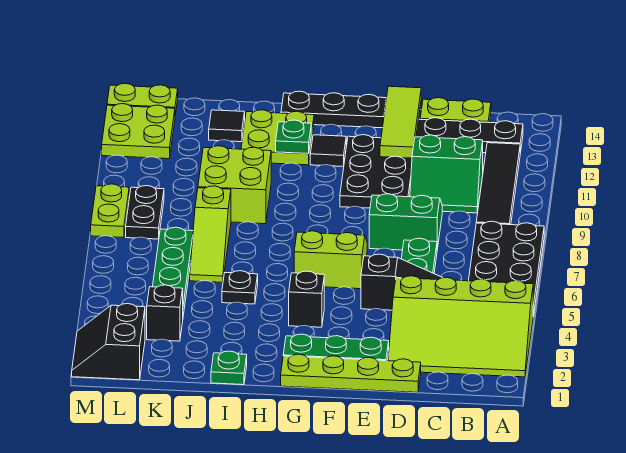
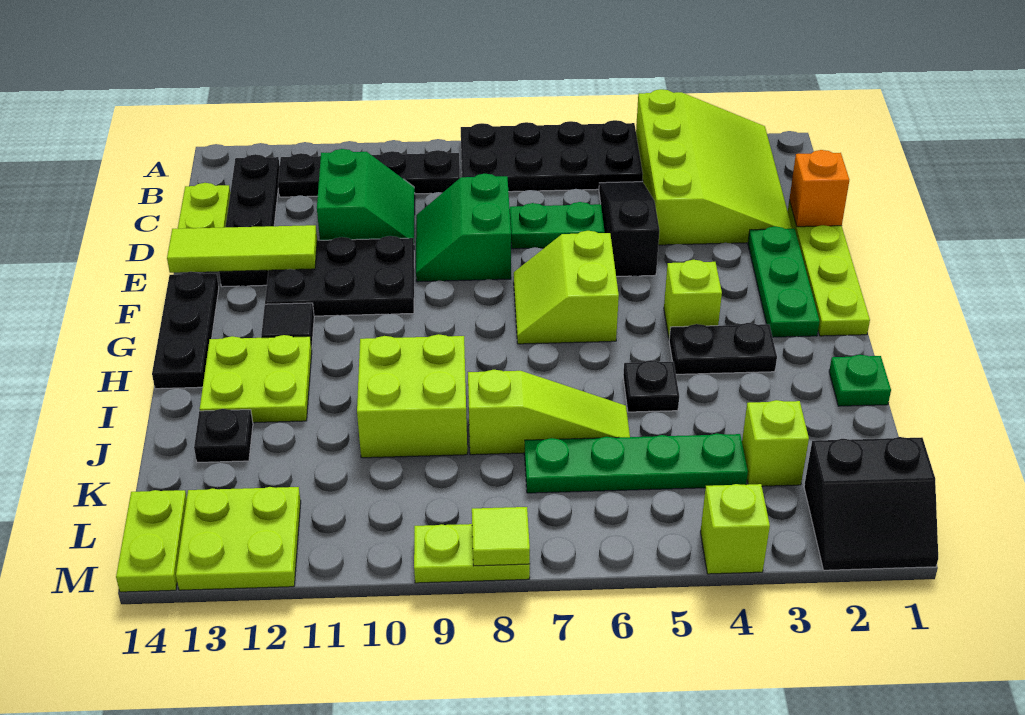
black tile B9:B12 level 1 -> black plate B9:B12 level 1
none -> orange brick D1 level 2
black brick G4 level 1 -> lime brick G4 level 1
green plate H12 level 2 -> none
black tile J13 level 1 -> black plate J13 level 1
black brick K3 level 1 -> lime brick K3 level 1
black plate L8:L9 level 1 -> black plate H3:H4 level 1
none -> lime brick M4 level 1
none -> lime tile M8 level 2

